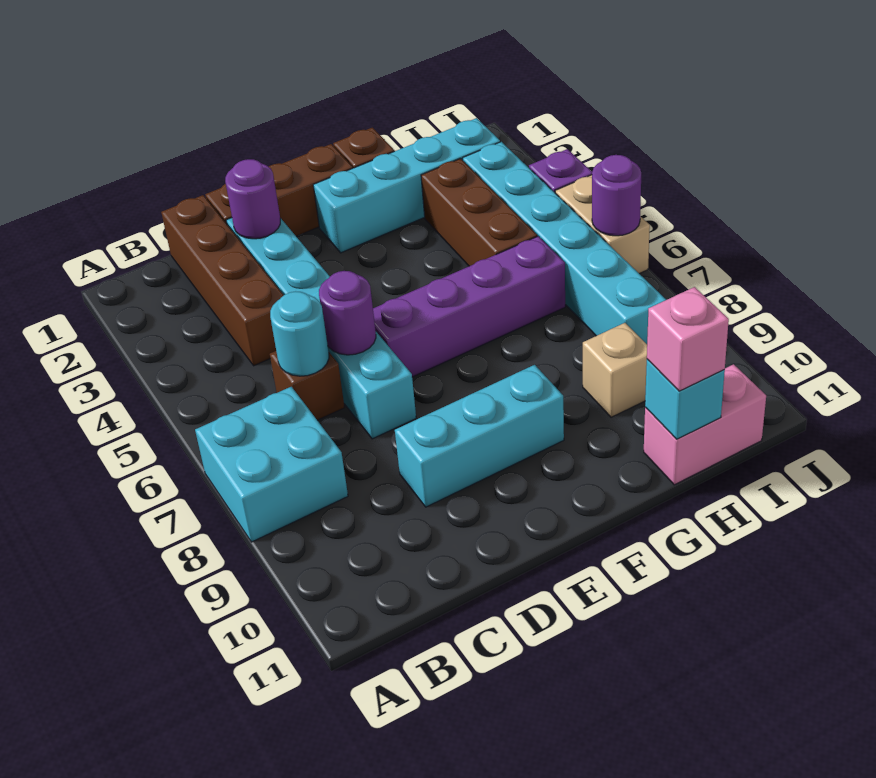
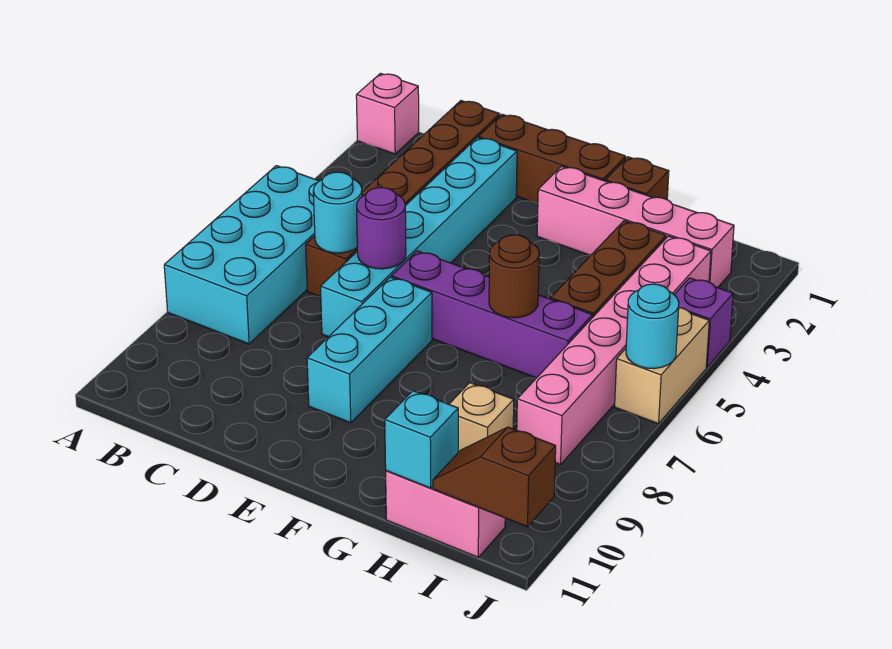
cyan brick A7:B8 level 1 -> cyan brick A5:B8 level 1
purple round brick D2 level 2 -> none
cyan brick D9:F9 level 1 -> cyan brick E7:E9 level 1
cyan brick F2:I2 level 1 -> pink brick F2:I2 level 1
none -> brown round brick G6 level 2
pink brick H11 level 3 -> pink brick A1 level 1
cyan brick I3:I8 level 1 -> pink brick I3:I8 level 1
none -> brown slope I11:J11 level 2 top J
purple round brick J6 level 2 -> cyan round brick J6 level 2

